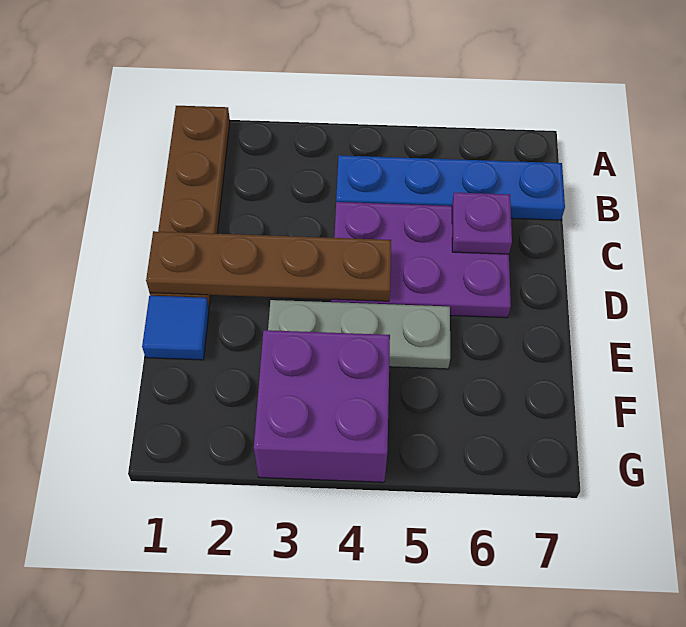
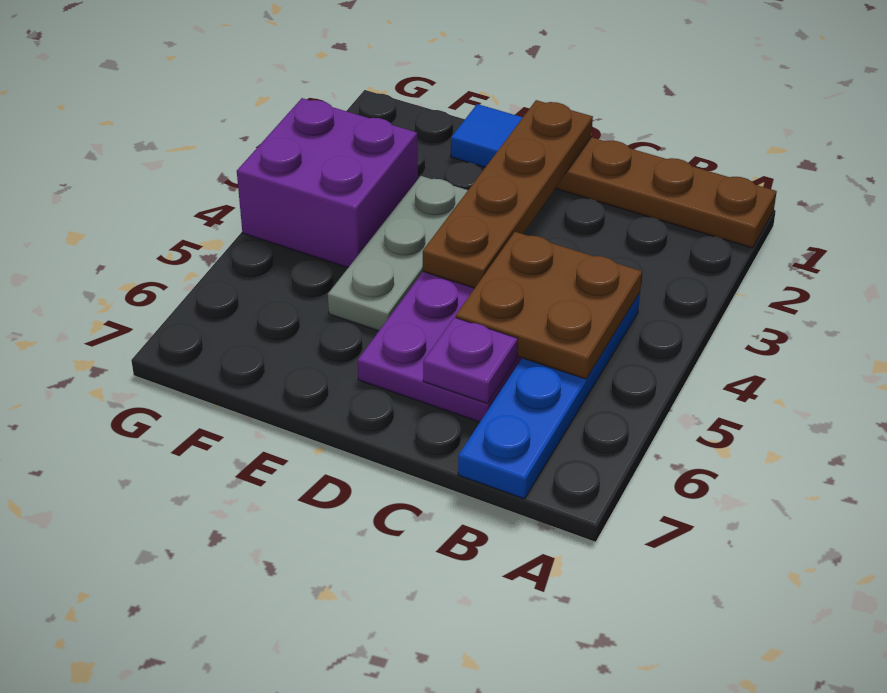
none -> brown plate B4:C5 level 2

